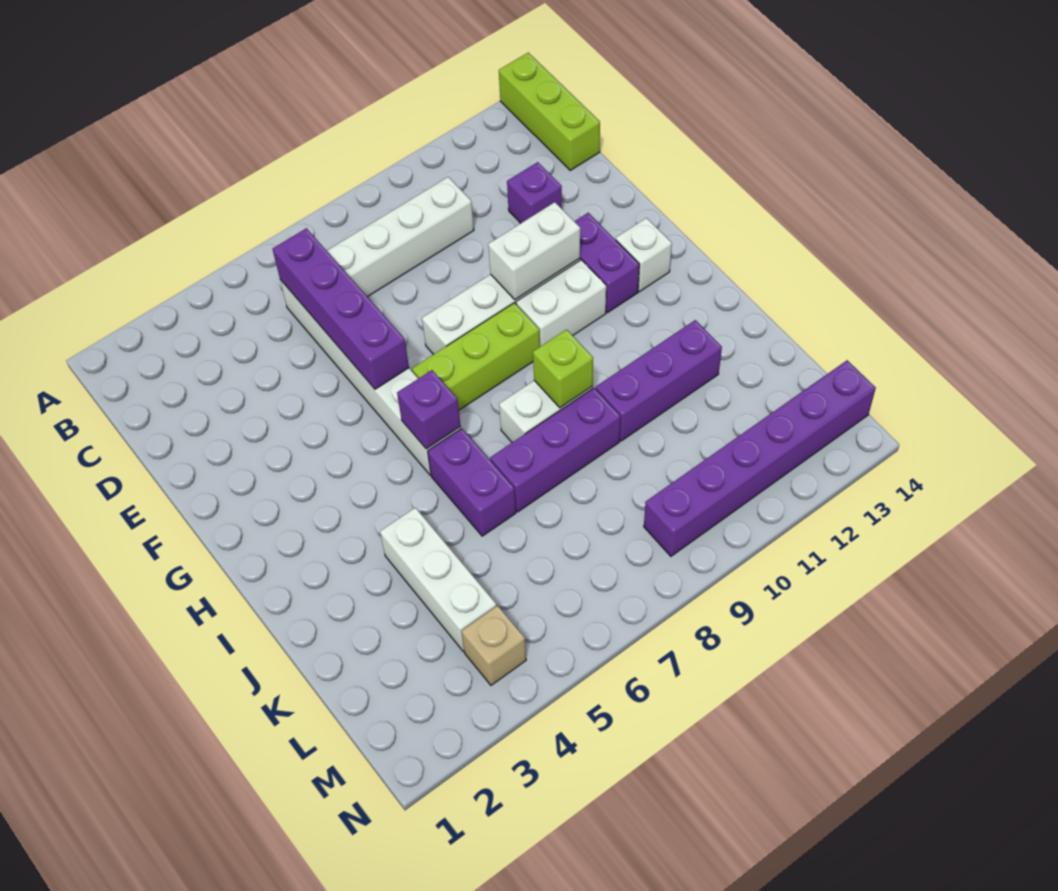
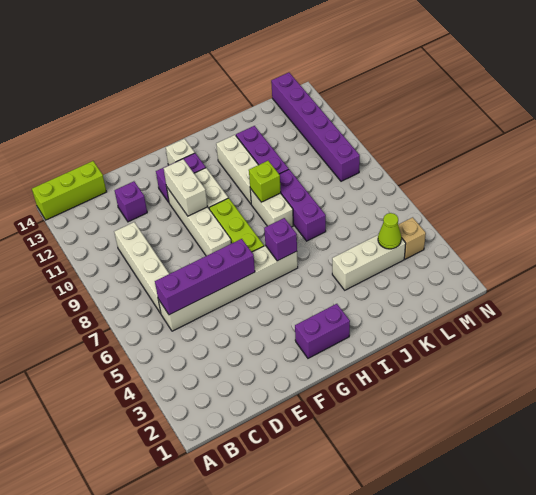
purple brick I6:J6 level 1 -> purple brick G2:H2 level 1
none -> white brick I10:I12 level 1
none -> lime cone L4 level 2

